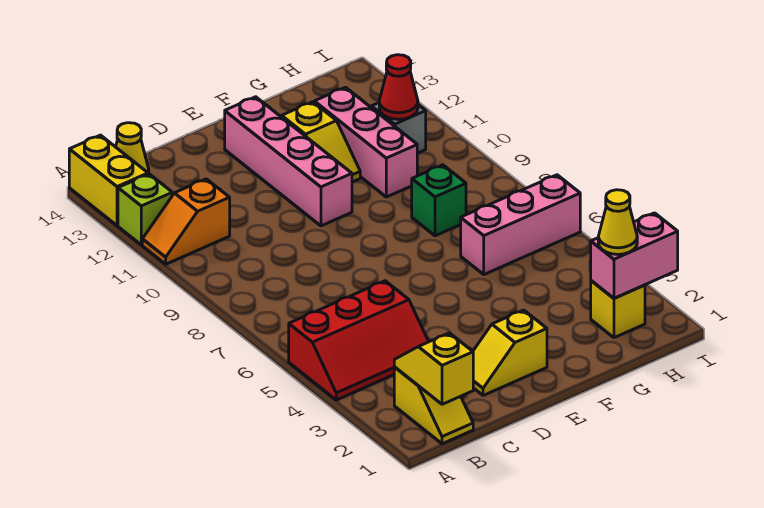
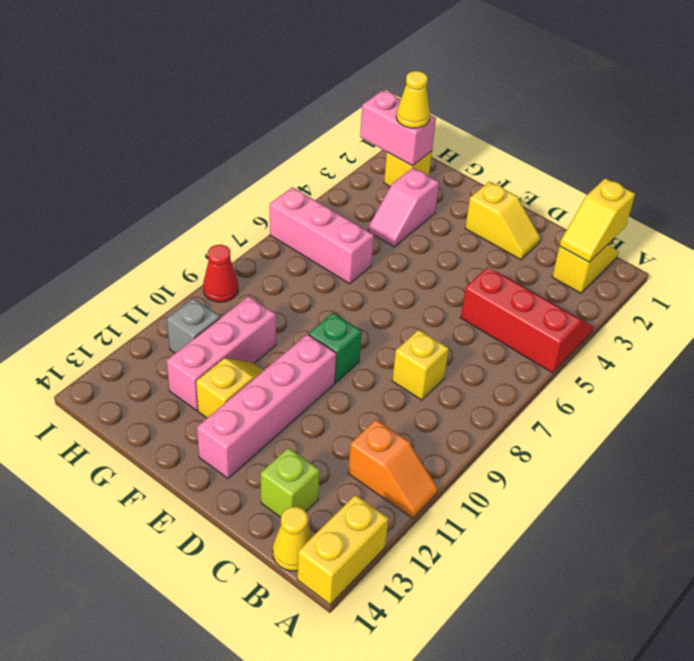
lime brick A12 level 1 -> lime brick C13 level 1
none -> yellow brick C8 level 1
none -> pink slope G3:G4 level 1 top 3
green brick G8 level 1 -> green brick E9 level 1
red cone H11 level 2 -> red cone I9 level 1

